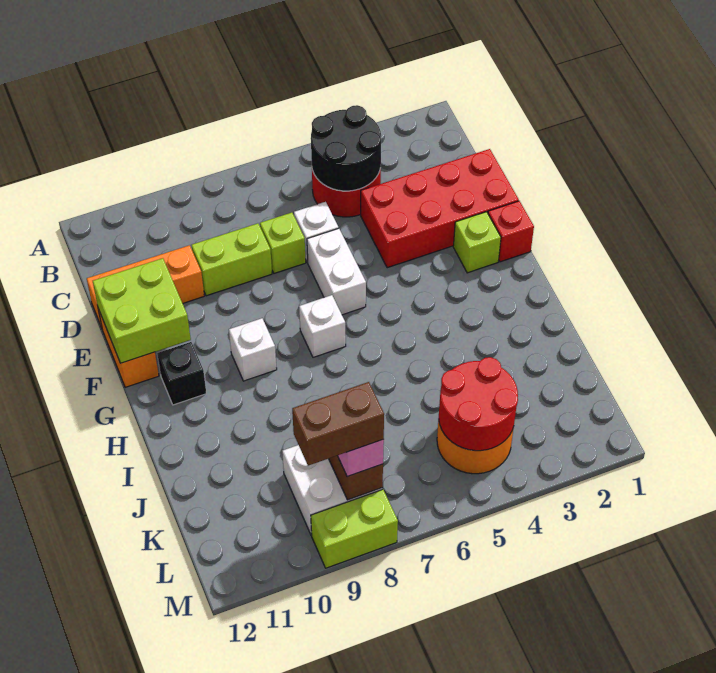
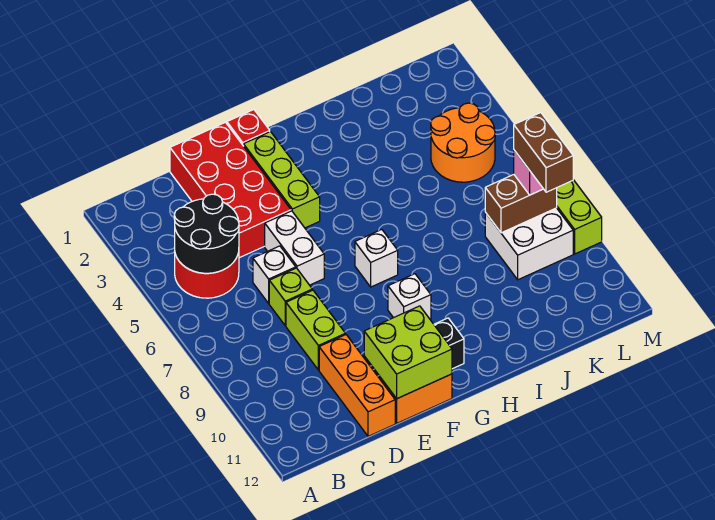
white brick E6:F6 level 1 -> white brick E5:E6 level 1
lime brick F2 level 1 -> lime brick F2:F4 level 1
red round brick K4:L5 level 2 -> none

